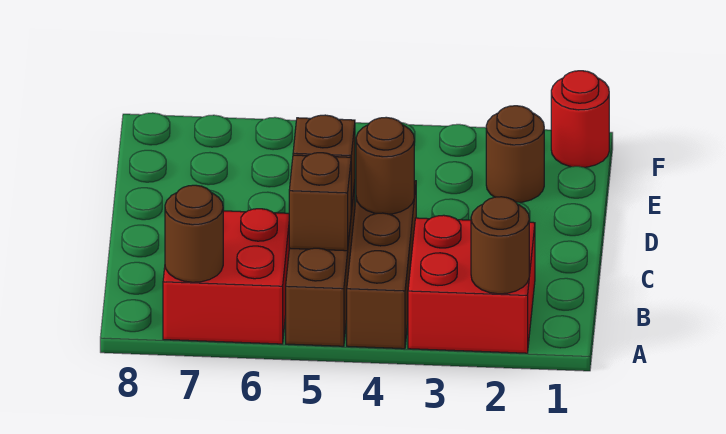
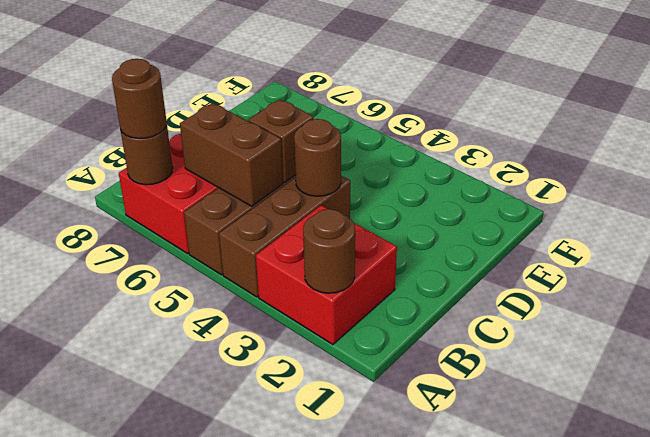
brown brick B5 level 2 -> brown brick B5:B6 level 2
brown round brick E2 level 1 -> brown round brick A7 level 3
red round brick F1 level 1 -> none

